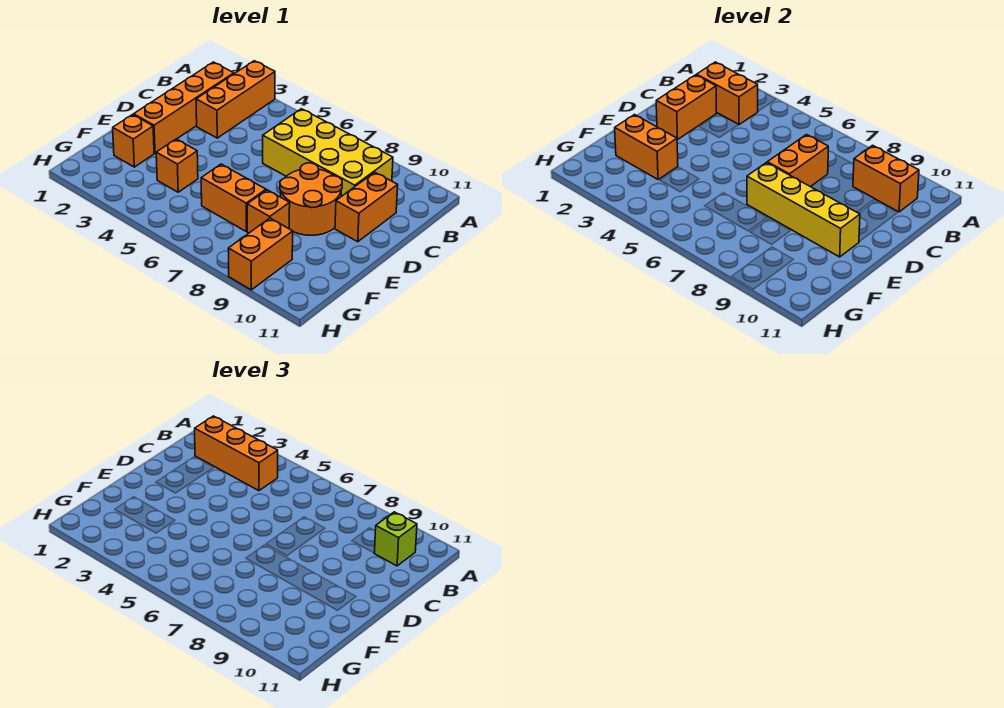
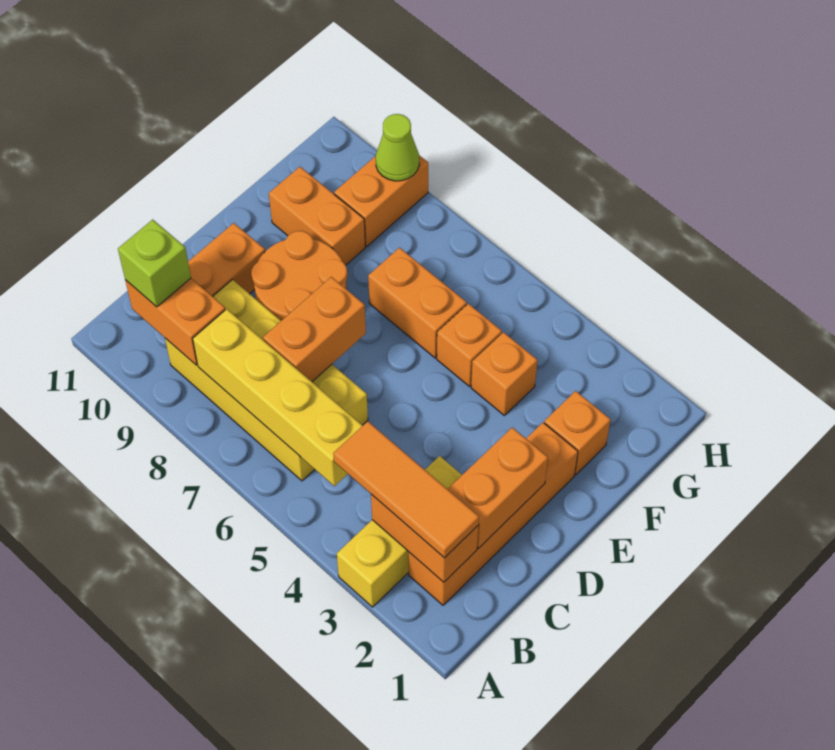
orange brick A3:C3 level 1 -> yellow brick A3:C3 level 1
orange brick B2:B4 level 3 -> orange tile B2:B4 level 3
yellow brick E7:E10 level 2 -> yellow brick B5:B8 level 2
orange brick F2:F3 level 2 -> orange brick F9:F10 level 1
orange brick F8 level 1 -> orange brick F5 level 1
none -> lime cone H9 level 2

